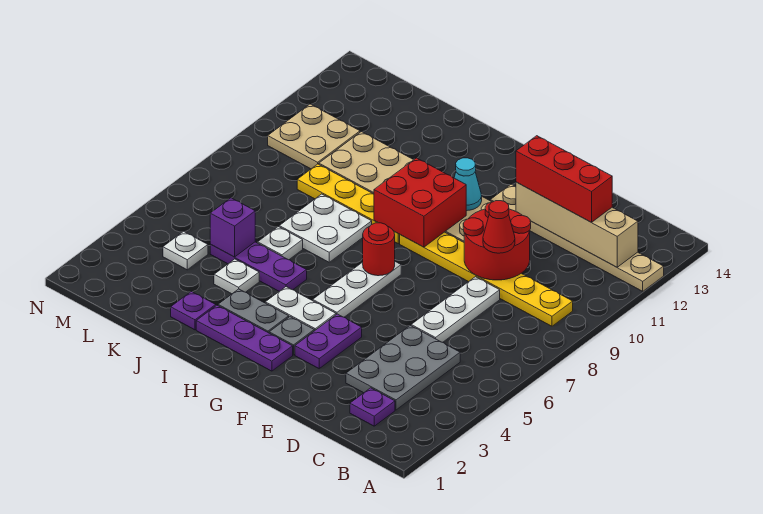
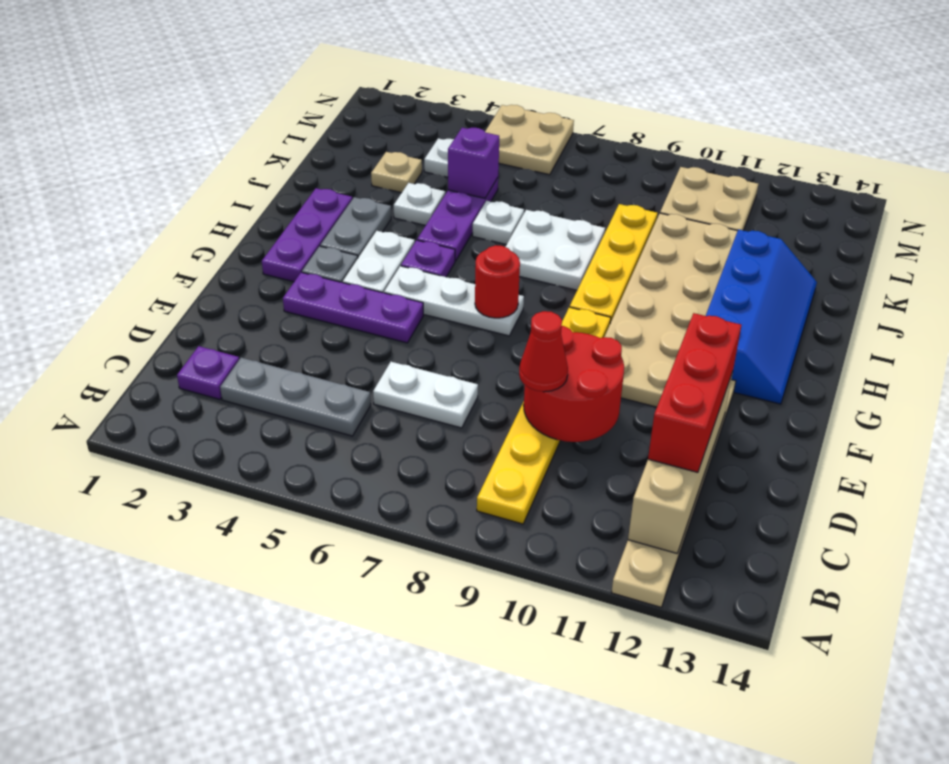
grey plate C3:D5 level 1 -> grey plate C3:C5 level 1
white plate D6:D8 level 1 -> white plate D6:D7 level 1
purple plate F3:F4 level 1 -> purple plate F3:F5 level 1
red brick G9:H10 level 2 -> none
cyan cone G11 level 2 -> none
none -> blue slope G12:J13 level 1 top 12
purple plate J2 level 1 -> purple plate H5 level 1
none -> tan plate K3 level 1
none -> tan plate M5:N6 level 1

